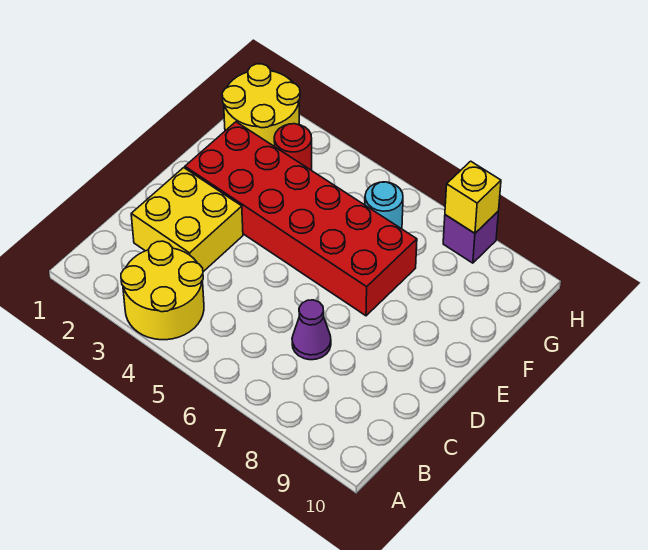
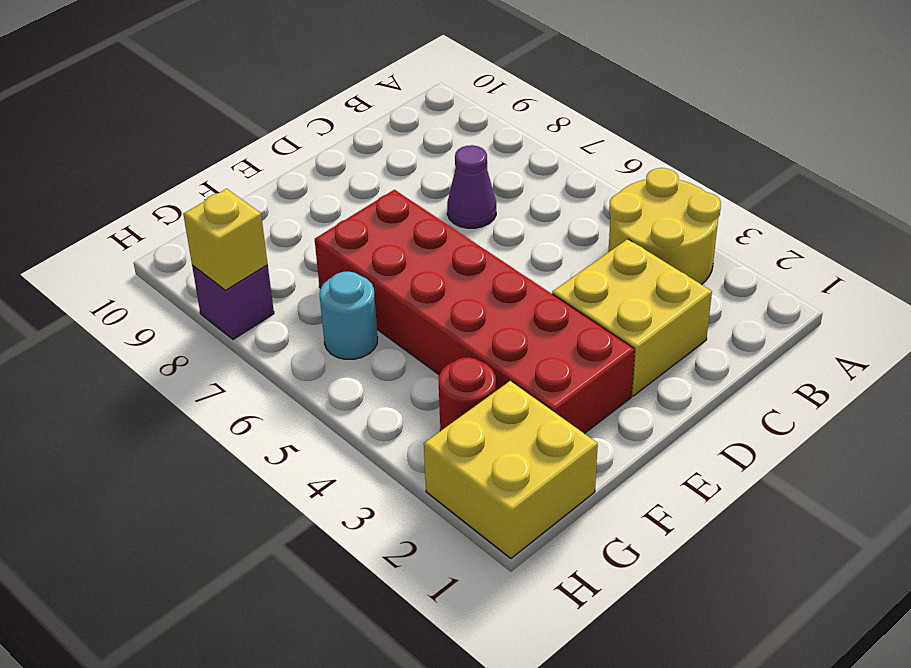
yellow round brick G1:H2 level 1 -> yellow brick G1:H2 level 1

